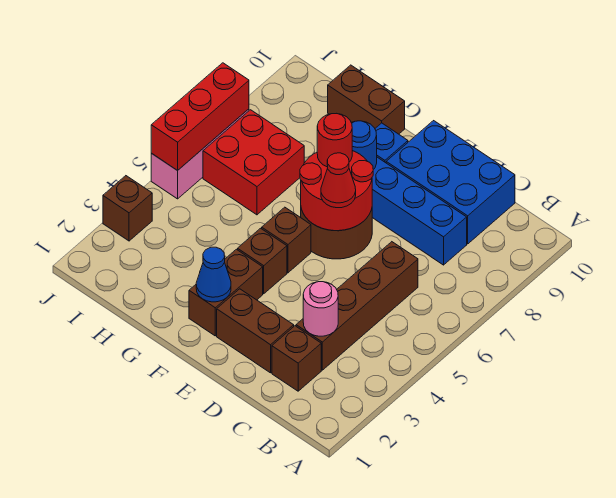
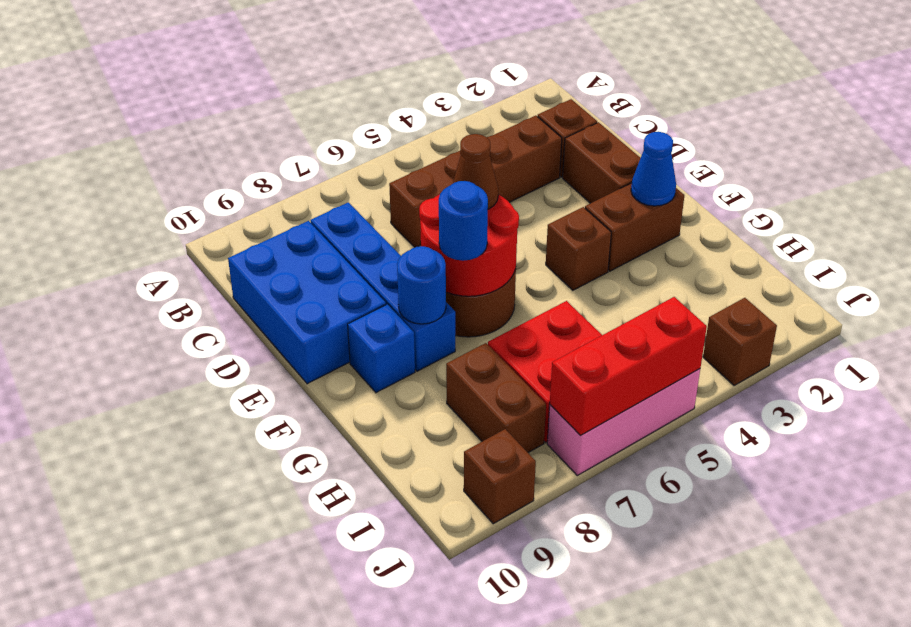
pink round brick C3 level 2 -> none
red cone E6 level 3 -> brown cone E6 level 3
brown brick F5 level 1 -> brown brick J9 level 1
red round brick F7 level 3 -> blue round brick F7 level 3
brown brick G10:H10 level 1 -> brown brick H8:I8 level 1

